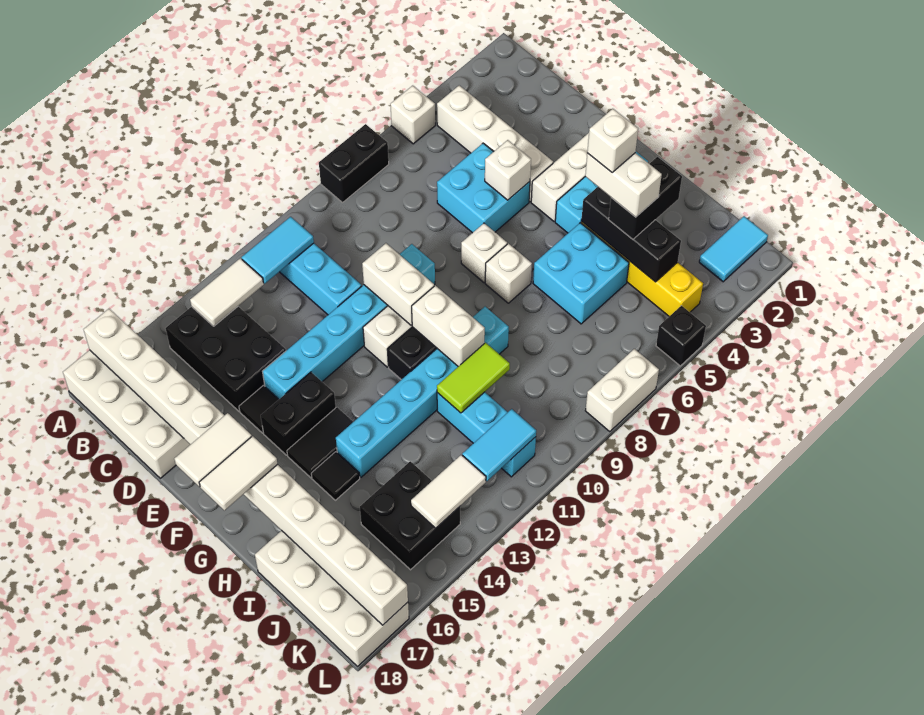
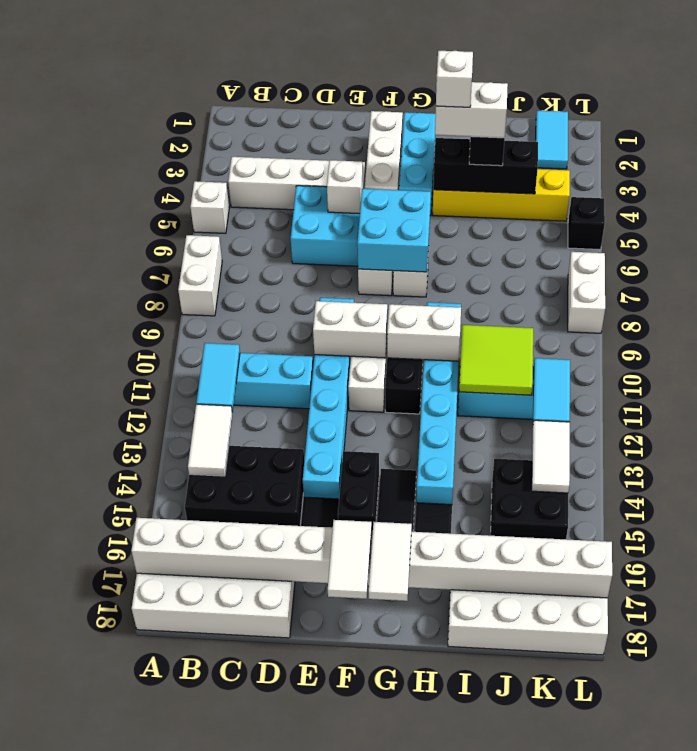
black brick A7:A8 level 1 -> white brick A7:A8 level 1
cyan brick H5:I6 level 1 -> cyan brick F6:G7 level 2
lime tile I10:I11 level 2 -> lime tile I10:J11 level 2

